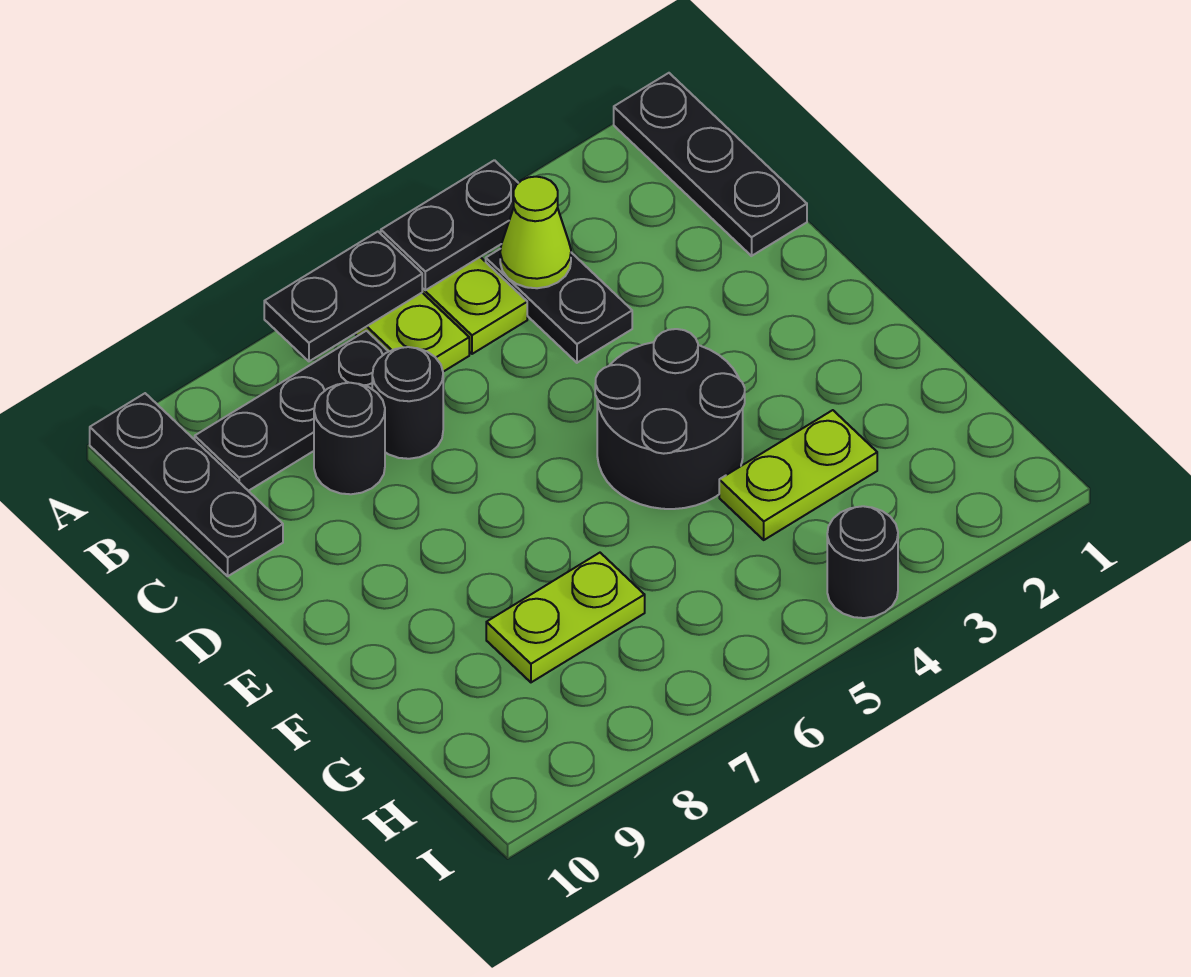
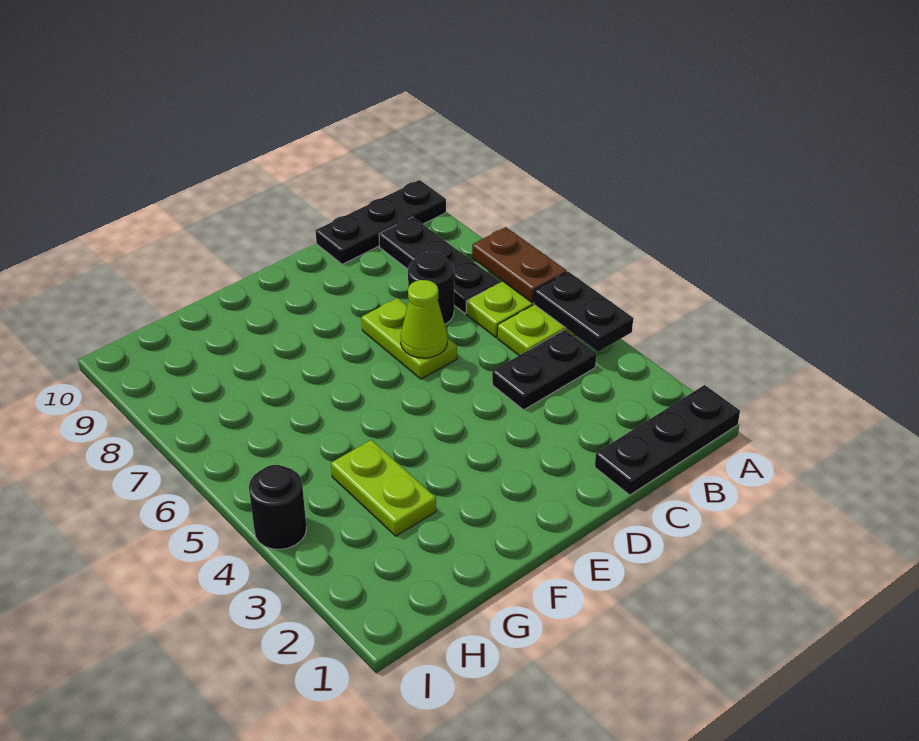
black plate A6:A7 level 2 -> brown plate A6:A7 level 2
lime cone B4 level 2 -> lime cone D6 level 2
black round brick C8 level 1 -> none
black round brick E4:F5 level 1 -> none
lime plate G7:G8 level 1 -> lime plate D6:D7 level 1

